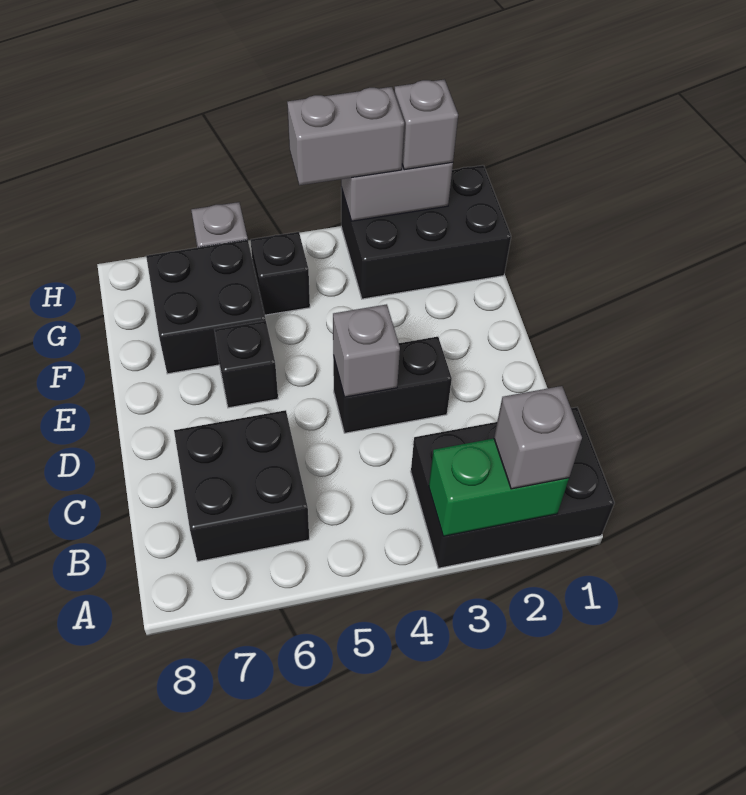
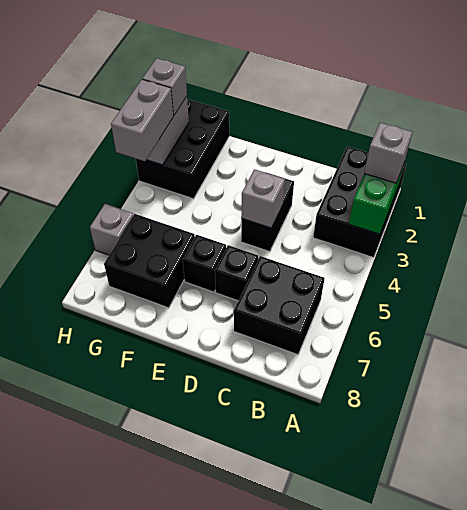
black brick G5 level 1 -> black brick D6 level 1

